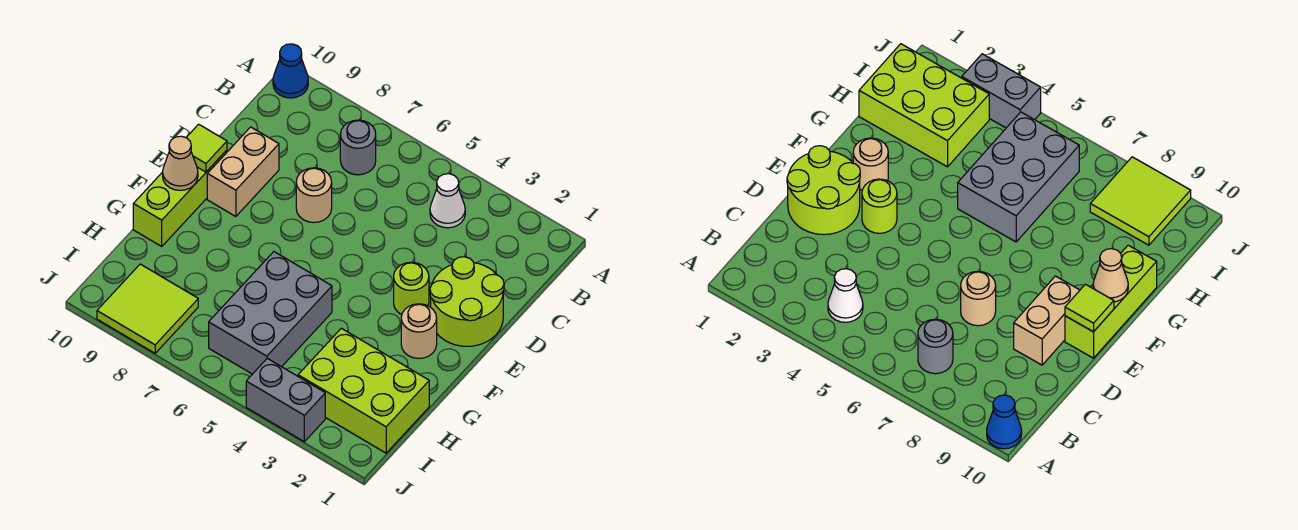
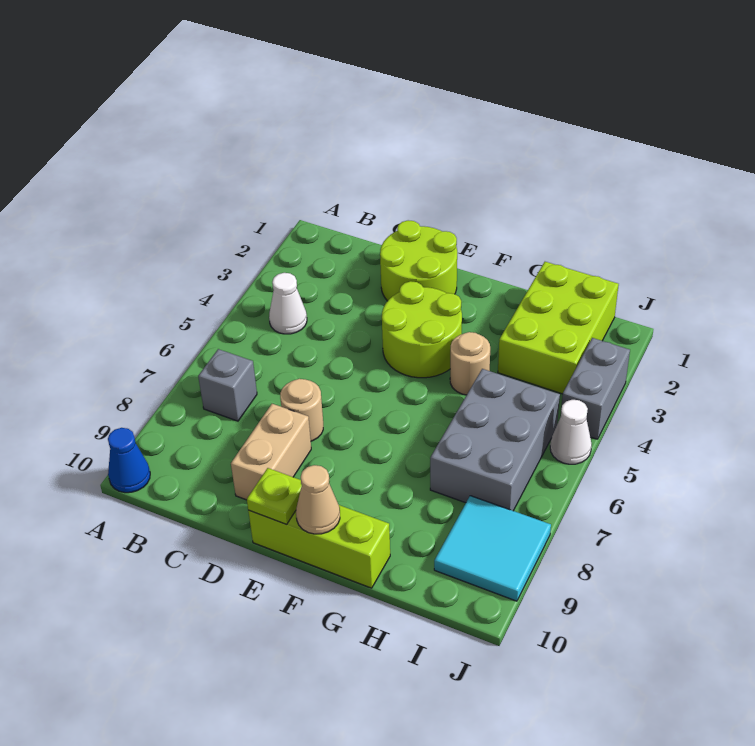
grey round brick B7 level 1 -> grey brick B7 level 1
tan brick D9:E9 level 1 -> tan brick D8:D9 level 1
lime round brick E3 level 1 -> lime round brick E3:F4 level 1
lime tile E10 level 2 -> lime plate E10 level 2
tan round brick F2 level 1 -> tan round brick G4 level 1
grey brick G5:I6 level 1 -> grey brick H5:I7 level 1
lime tile I8:J9 level 1 -> cyan tile I8:J9 level 1
none -> white cone J5 level 1

